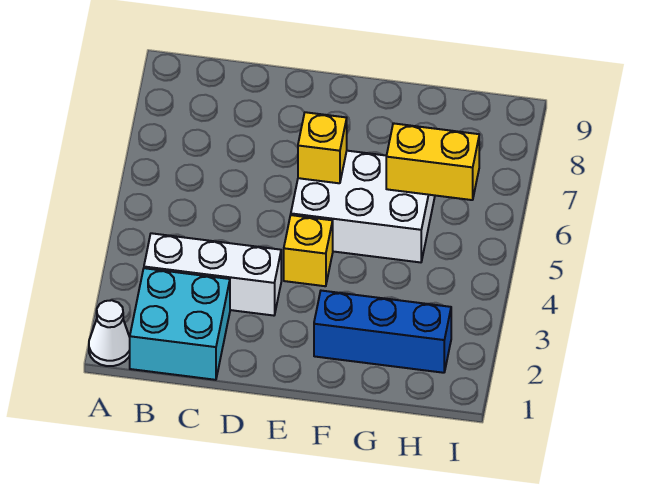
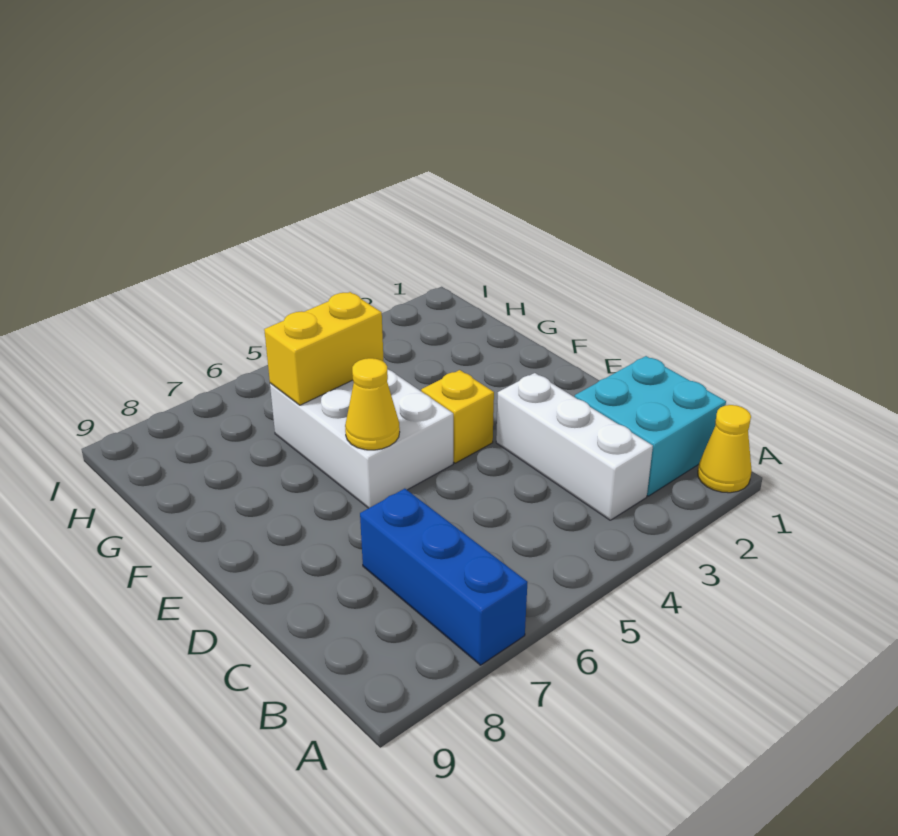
white cone A1 level 1 -> yellow cone A1 level 1
yellow brick E6 level 2 -> yellow cone E6 level 2
blue brick F2:H2 level 1 -> blue brick A7:C7 level 1
yellow brick G6:H6 level 2 -> yellow brick G5:G6 level 2

